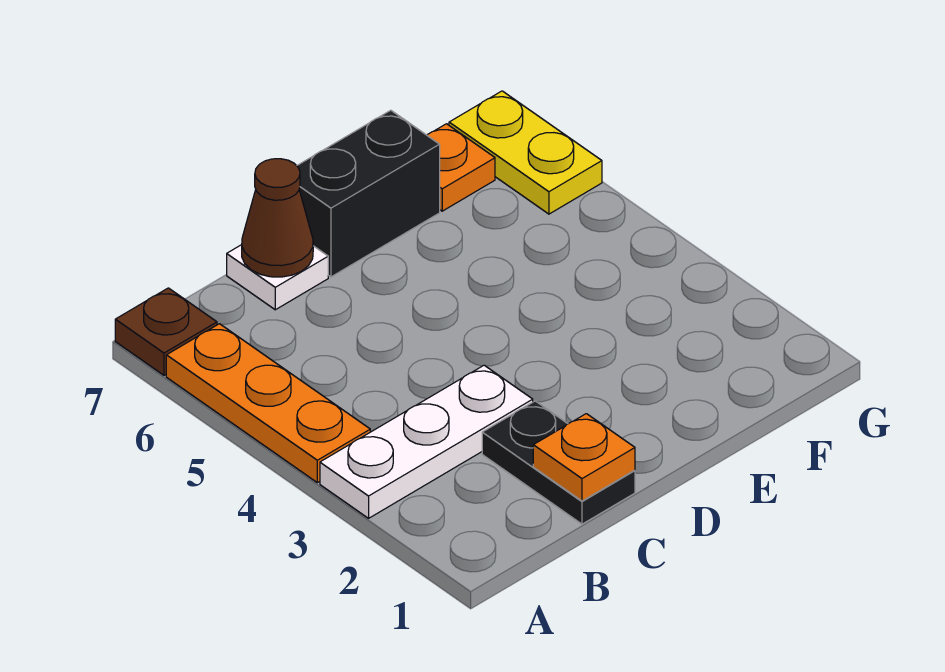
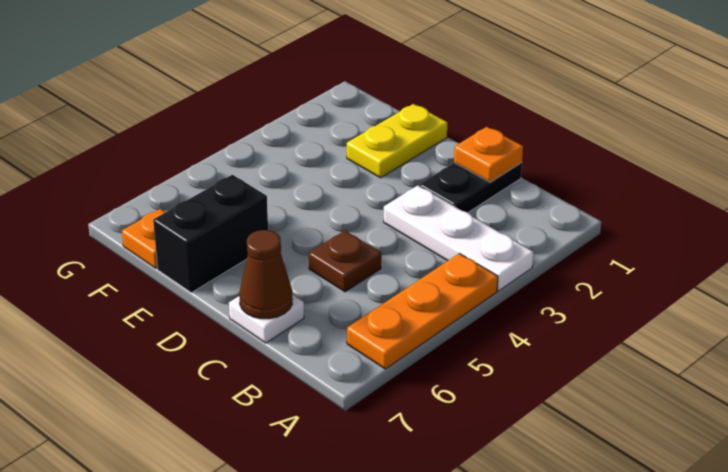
brown plate A7 level 1 -> brown plate C5 level 1
black brick D7:E7 level 1 -> black brick E6:E7 level 1
yellow plate G6:G7 level 1 -> yellow plate E1:E2 level 1

